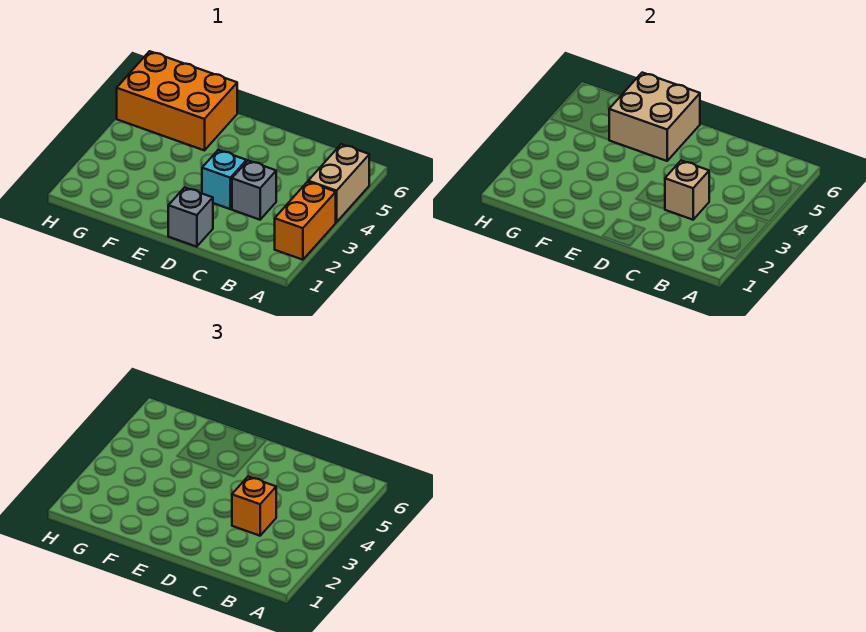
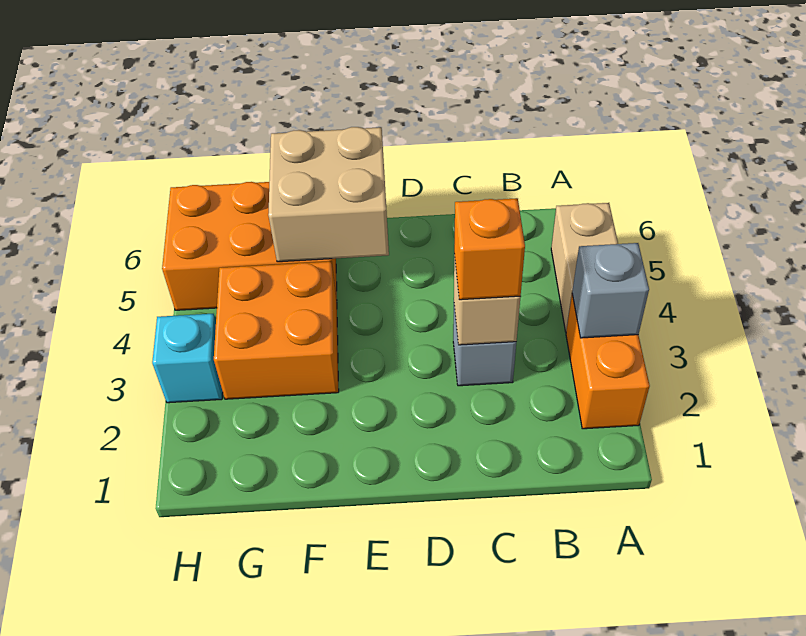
grey brick D1 level 1 -> grey brick A3 level 2
cyan brick D3 level 1 -> cyan brick H3 level 1
none -> orange brick F3:G4 level 1

